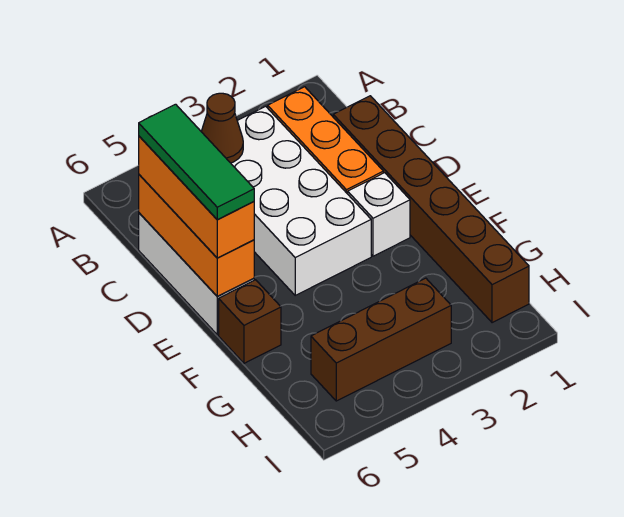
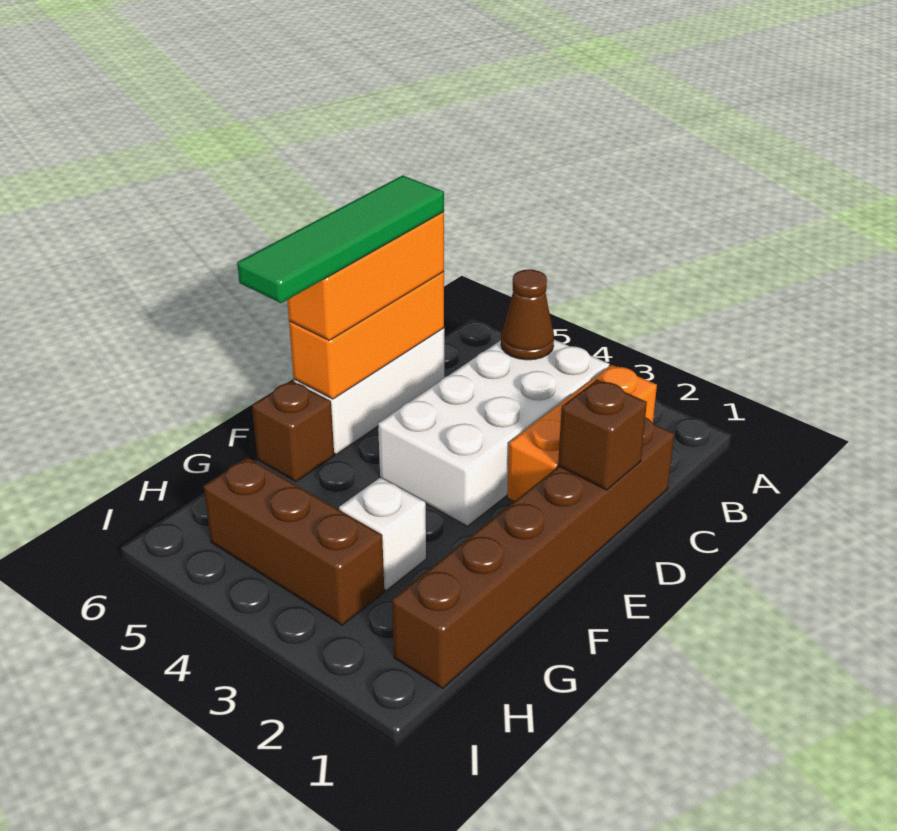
green tile C6:E6 level 4 -> green tile C6:F6 level 4
none -> brown brick D1 level 2
white brick E2 level 1 -> white brick G3 level 1

